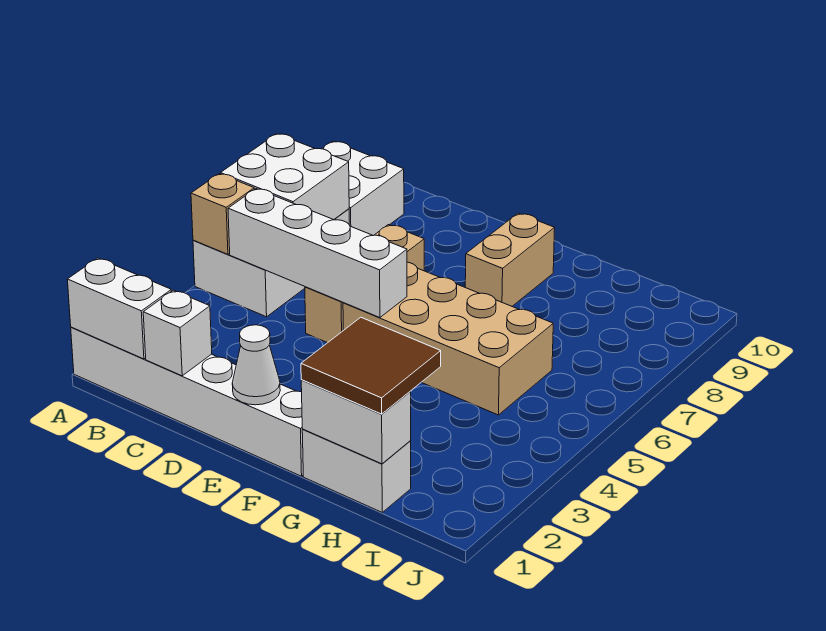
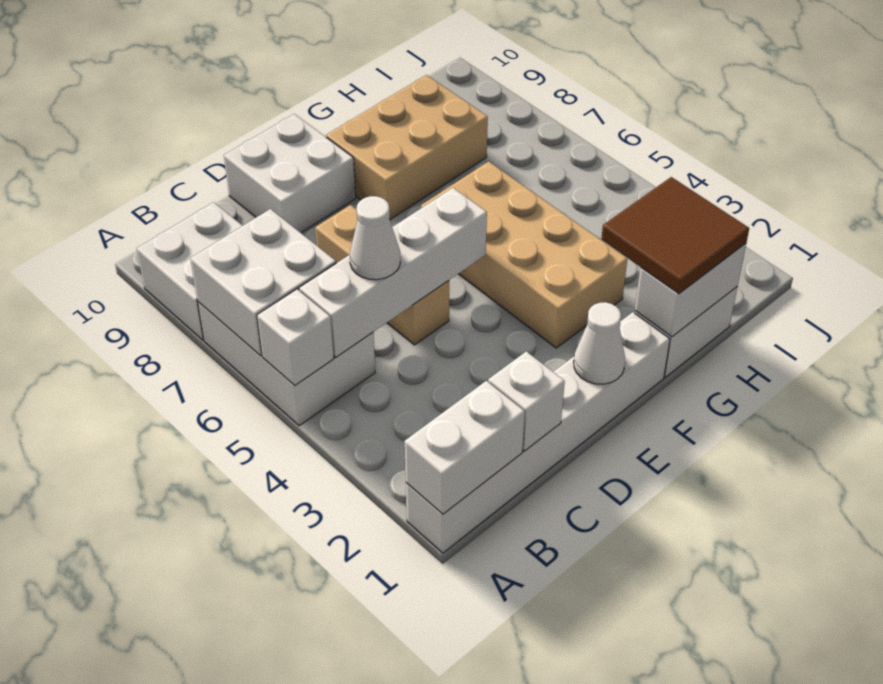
tan brick A5 level 2 -> white brick A5 level 2
none -> white cone C5 level 3
none -> white brick D9:E10 level 1
tan brick E5:H6 level 1 -> tan brick F3:G6 level 1
tan brick F8:F9 level 1 -> tan brick F8:H9 level 1

